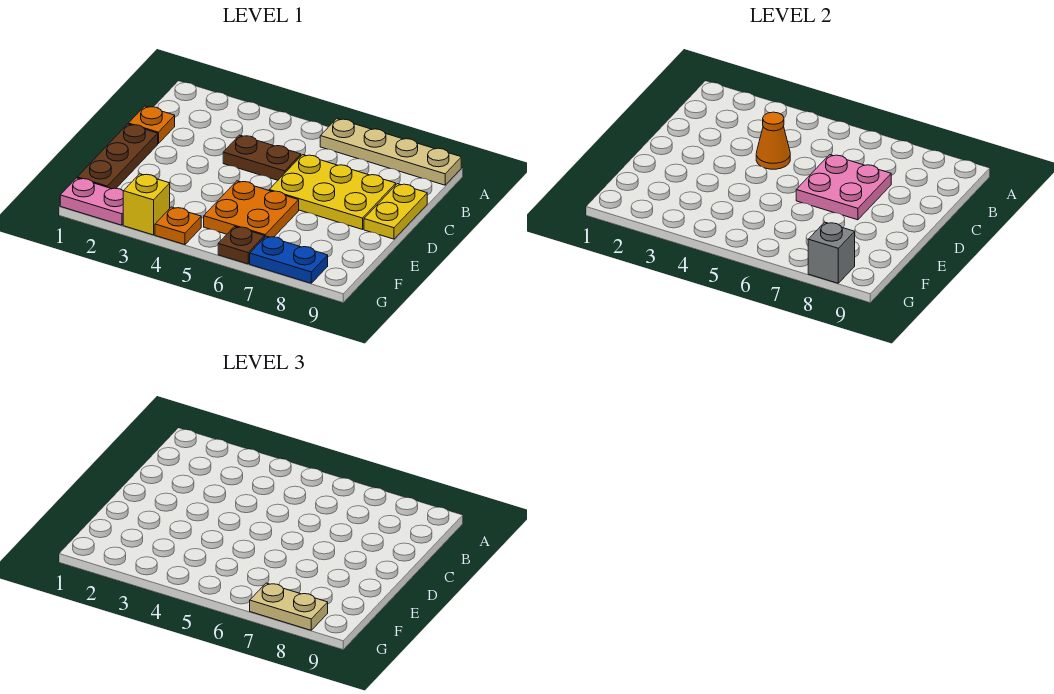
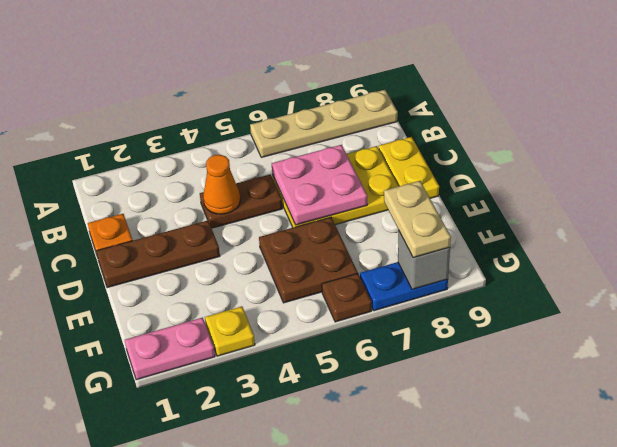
brown plate D1:F1 level 1 -> brown plate D1:D3 level 1
orange plate E5:F6 level 1 -> brown plate E5:F6 level 1
yellow brick G3 level 1 -> yellow plate G3 level 1
orange plate G4 level 1 -> none
tan plate G7:G8 level 3 -> tan plate F8:G8 level 3

